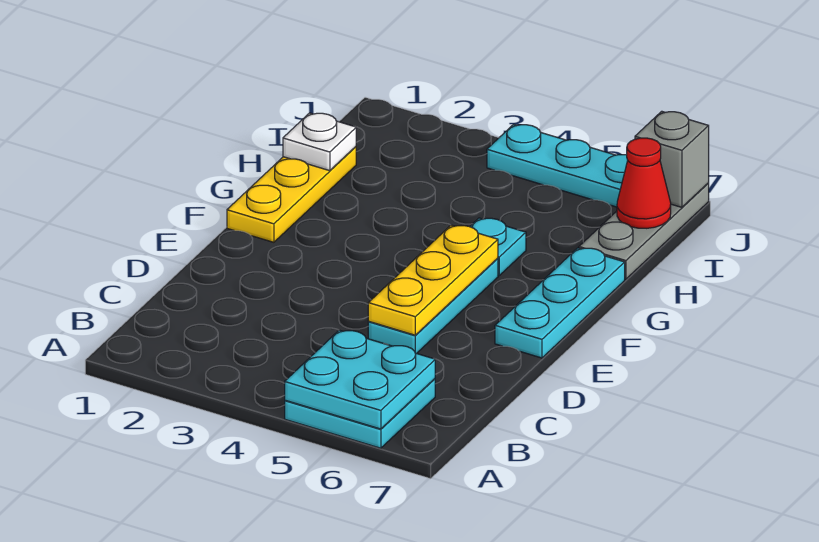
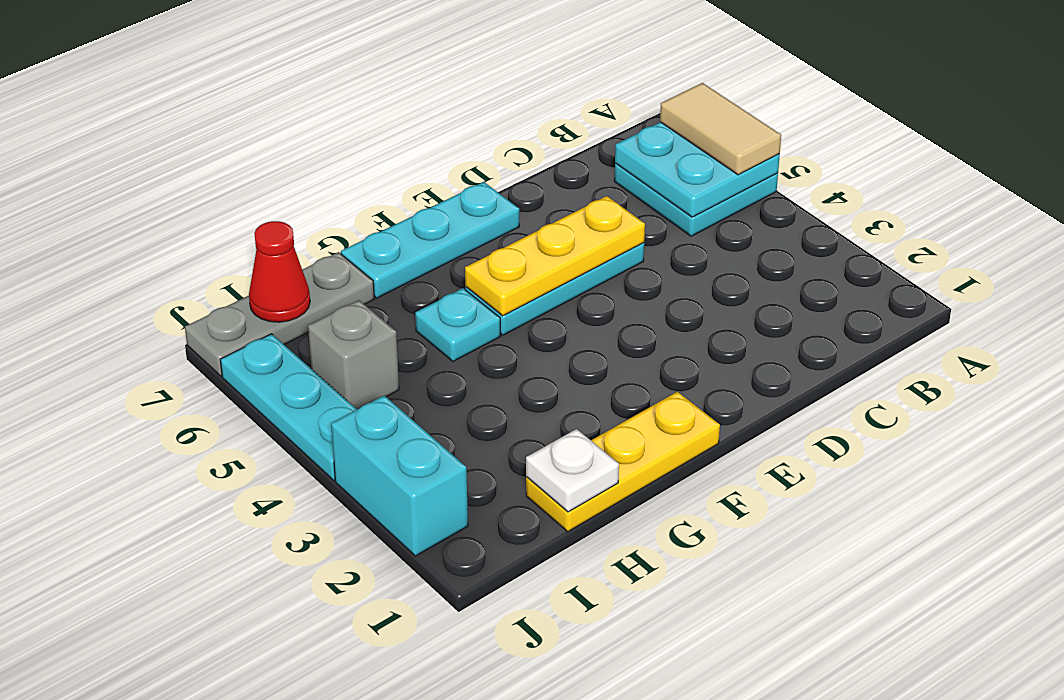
none -> tan tile A5:A6 level 3
none -> cyan brick J2:J3 level 1
grey brick J7 level 2 -> grey brick I5 level 1

